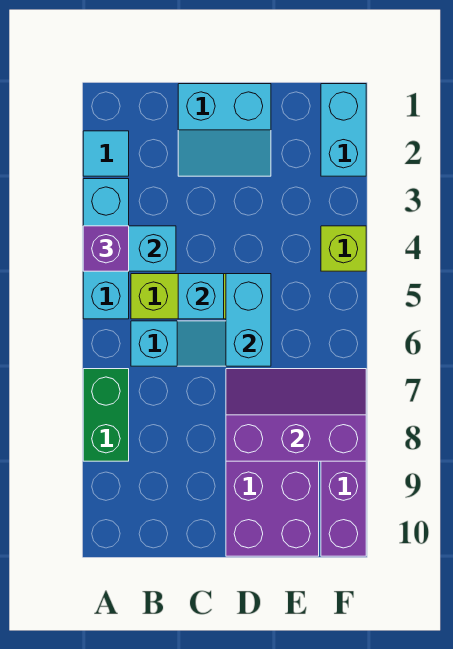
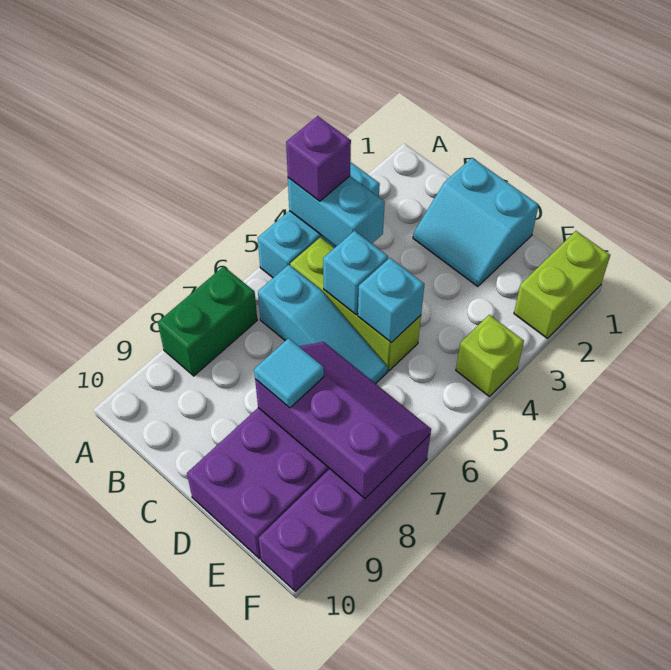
cyan tile A2 level 1 -> cyan tile D8 level 3
cyan brick D5:D6 level 2 -> cyan brick D5 level 2
cyan brick F1:F2 level 1 -> lime brick F1:F2 level 1

